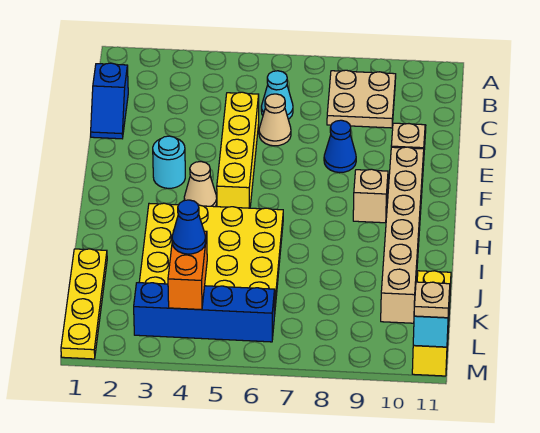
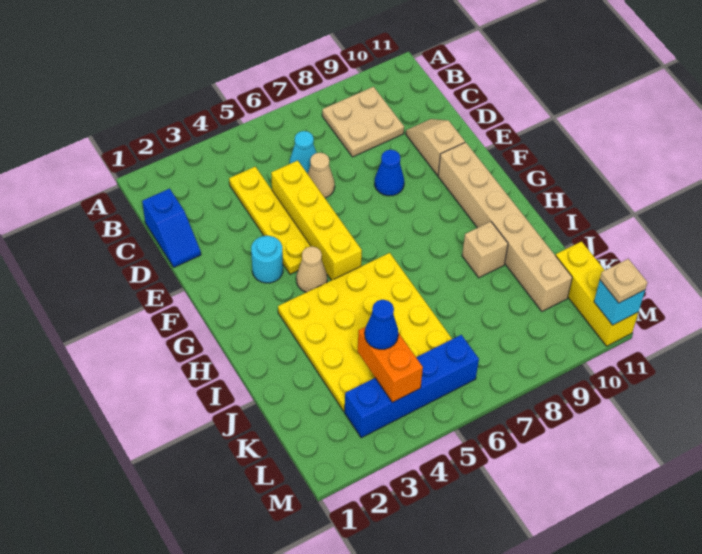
tan brick G9 level 1 -> tan brick I9 level 1
yellow plate J1:M1 level 1 -> yellow plate C4:F4 level 1

